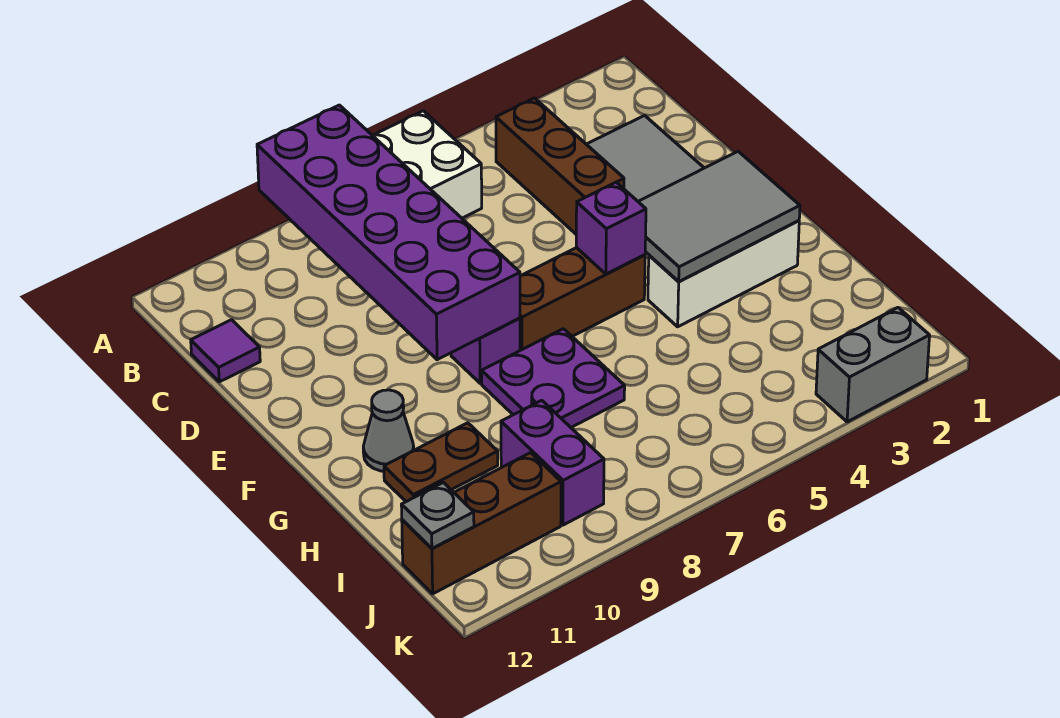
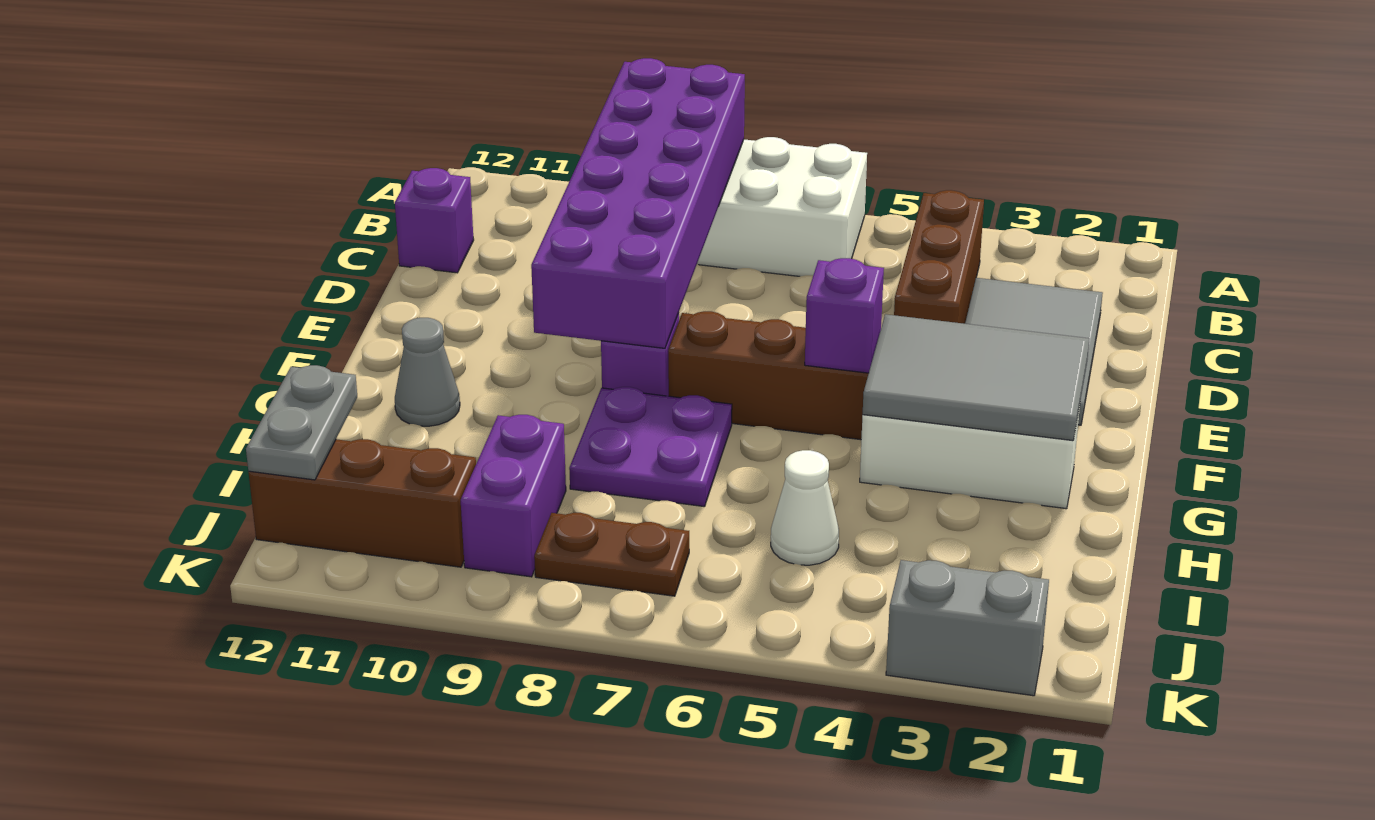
purple tile C12 level 1 -> purple brick C12 level 1
brown plate H10:H11 level 1 -> brown plate J7:J8 level 1
none -> white cone I5 level 1
grey plate J12 level 2 -> grey plate I12:J12 level 2

